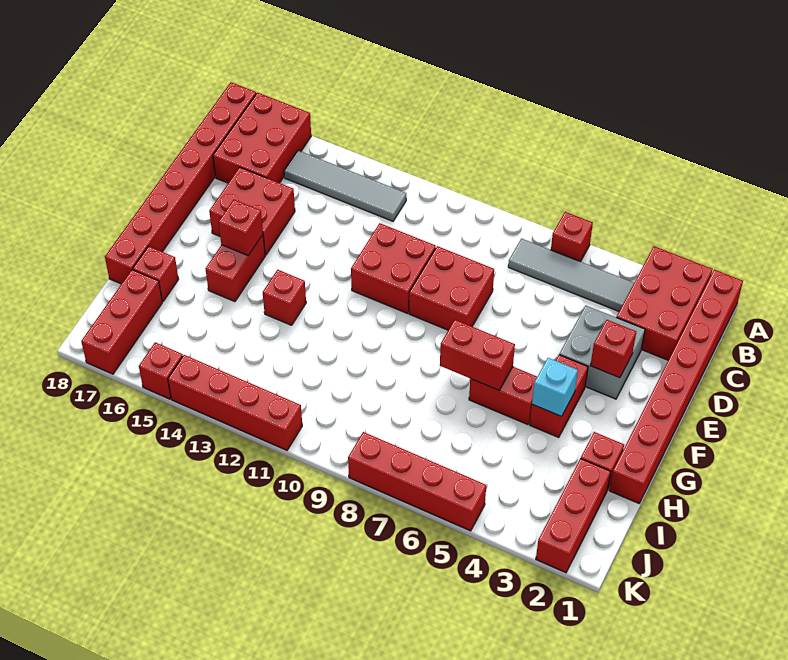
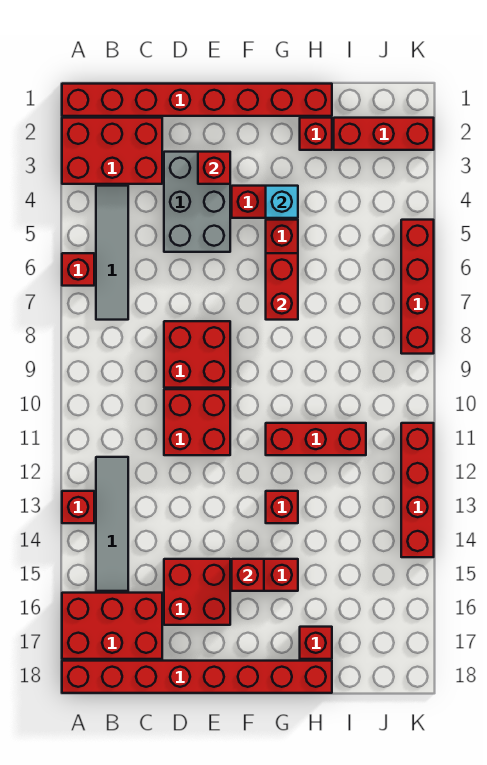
grey brick D3:E4 level 1 -> grey brick D3:E5 level 1
red brick I17:K17 level 1 -> red brick G11:I11 level 1
red brick K15 level 1 -> red brick A13 level 1

